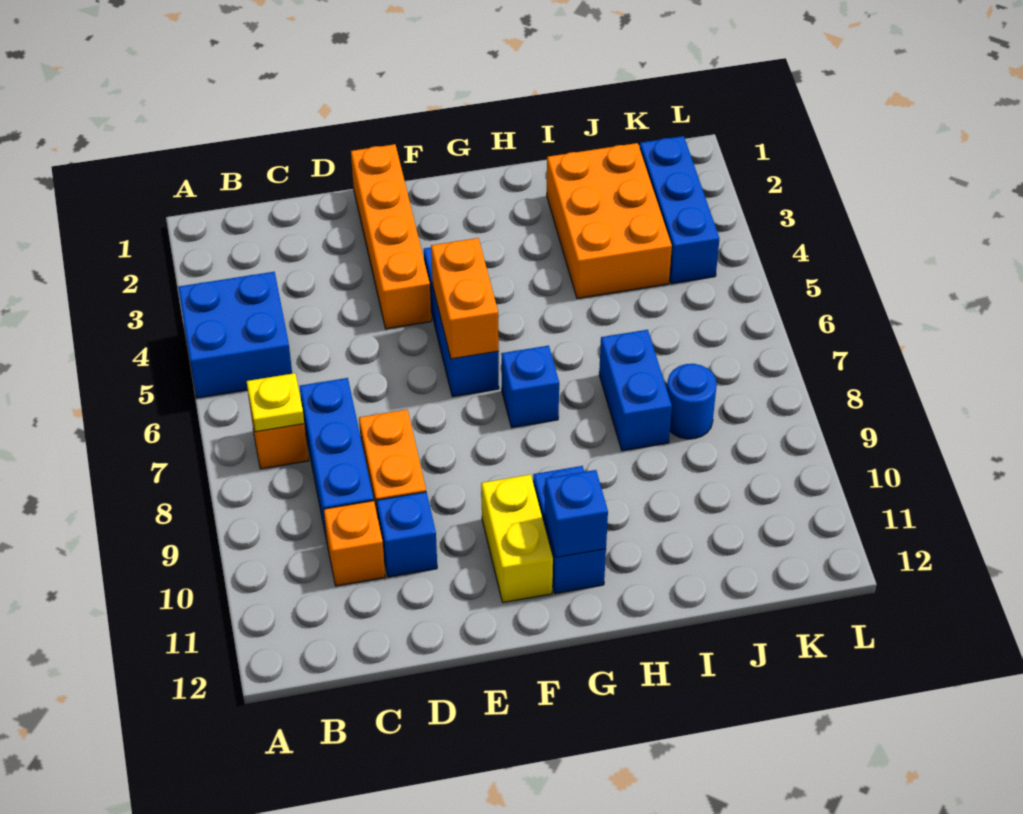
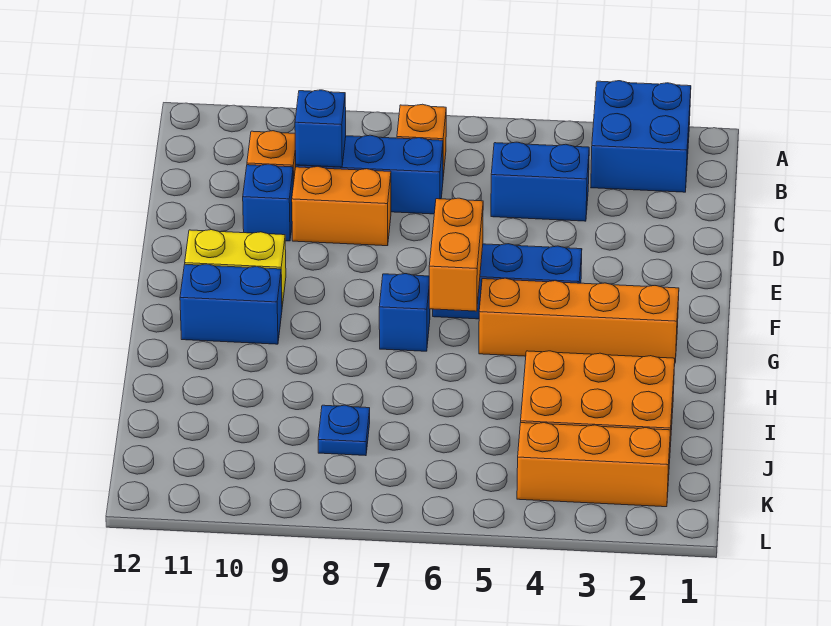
blue brick A4:B5 level 1 -> blue brick A2:B3 level 1
yellow plate B7 level 2 -> none
orange brick E1:E4 level 1 -> orange brick G2:G5 level 1
orange brick F5:F6 level 2 -> orange brick F6:G6 level 2
blue brick G11 level 2 -> blue brick C9 level 2
blue brick I7:I8 level 1 -> blue brick C4:C5 level 1
blue round brick J8 level 1 -> blue plate J8 level 1
blue brick K2:K4 level 1 -> orange brick K2:K4 level 1

